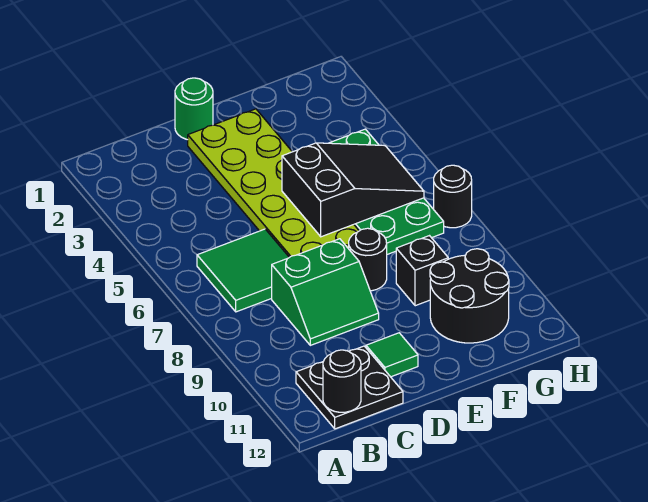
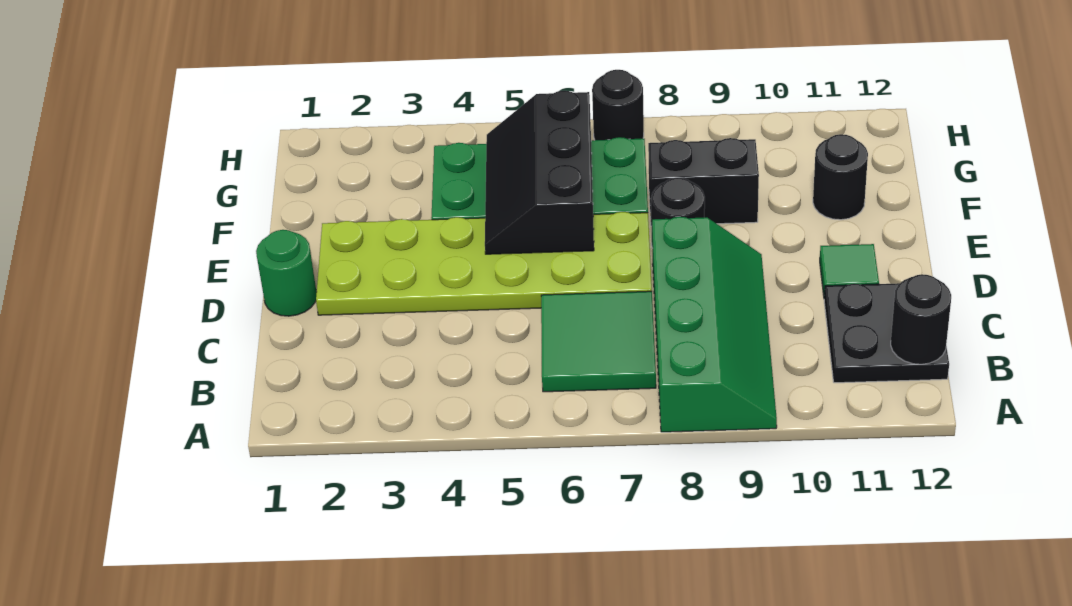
green slope C8:D9 level 1 top 8 -> green slope A8:D9 level 1 top 8
black slope E5:G6 level 2 top E -> black slope E5:G6 level 2 top 6
black brick F9 level 1 -> black brick F8:F9 level 1
black round brick F10:G11 level 1 -> black round brick F11 level 1

